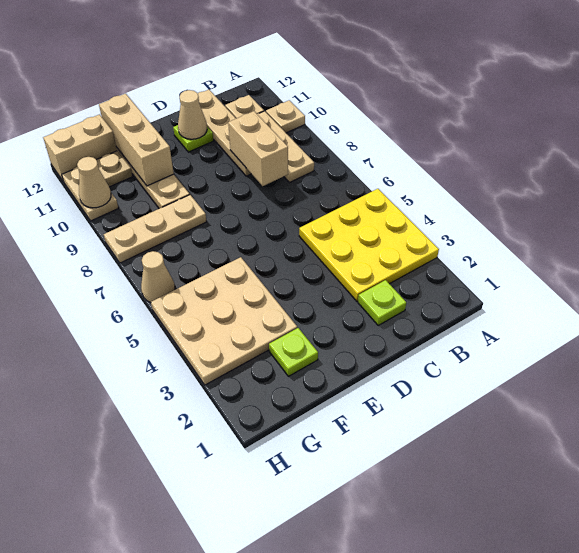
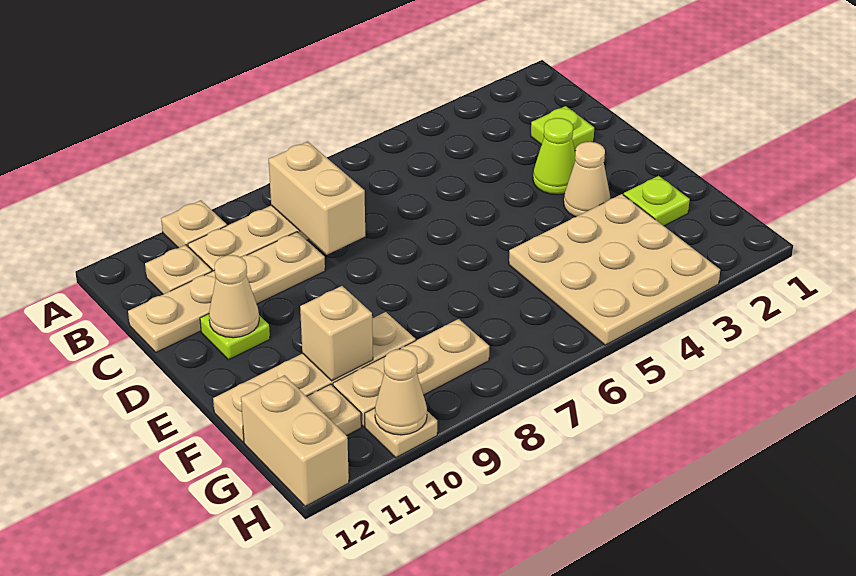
yellow plate A3:C5 level 1 -> none
tan brick C8:C9 level 2 -> tan brick B8:C8 level 2
none -> lime cone D3 level 1
tan plate F8:H8 level 1 -> tan plate G8:G10 level 1
tan brick F10:F12 level 2 -> tan brick F10 level 2
tan cone H6 level 1 -> tan cone E3 level 1
tan plate H10:H11 level 1 -> tan plate H10 level 1

